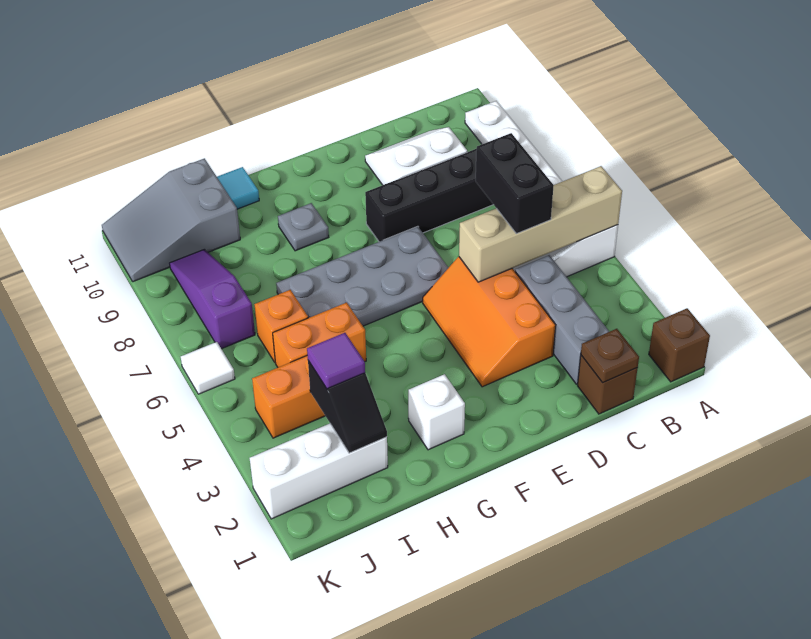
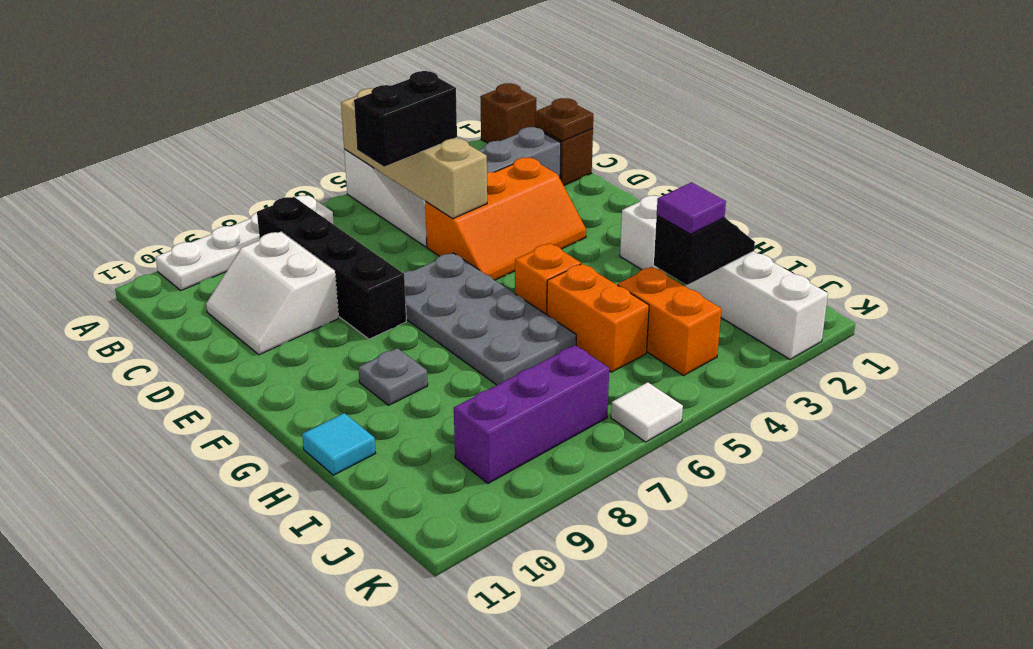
orange brick I6 level 1 -> orange brick G5 level 1
grey slope I10:K11 level 1 top I -> none
purple slope J7:J9 level 1 top 7 -> purple brick J7:J9 level 1

